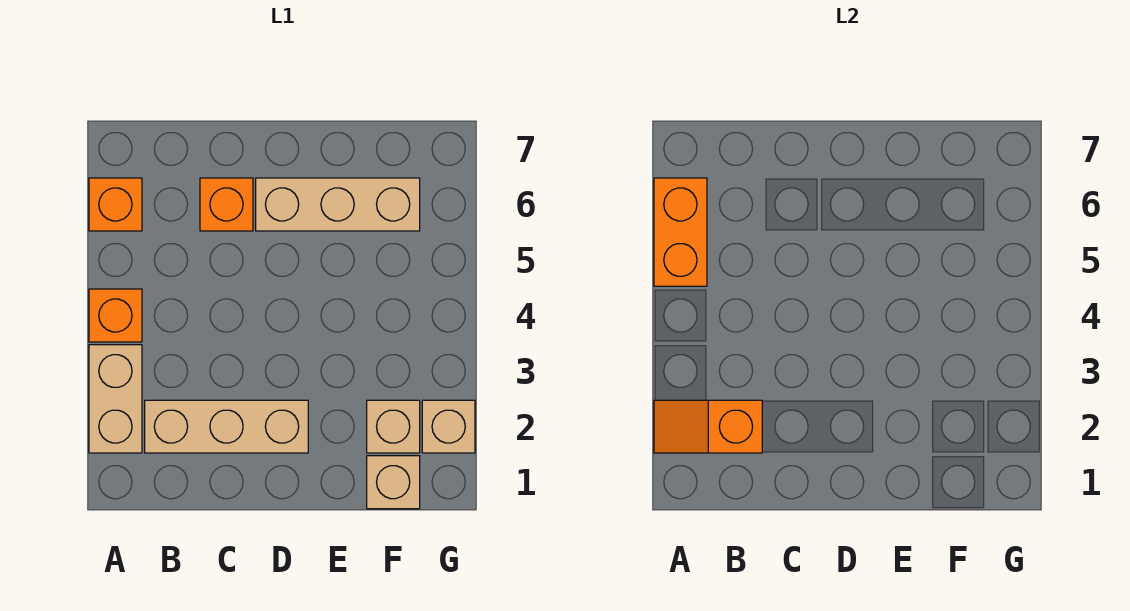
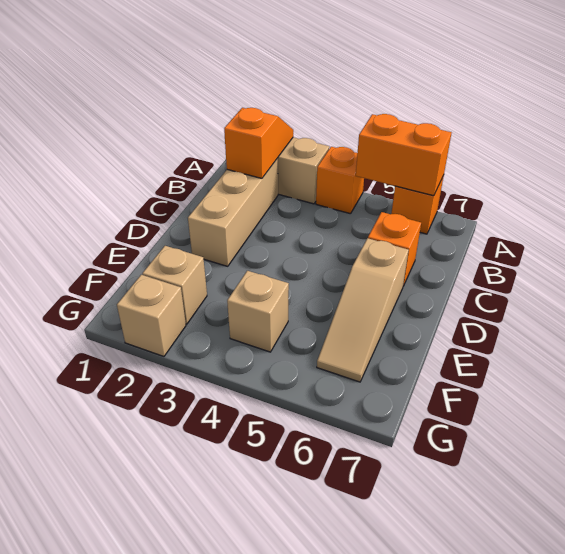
tan brick D6:F6 level 1 -> tan slope D6:F6 level 1 top D
tan brick F1 level 1 -> tan brick F4 level 1

